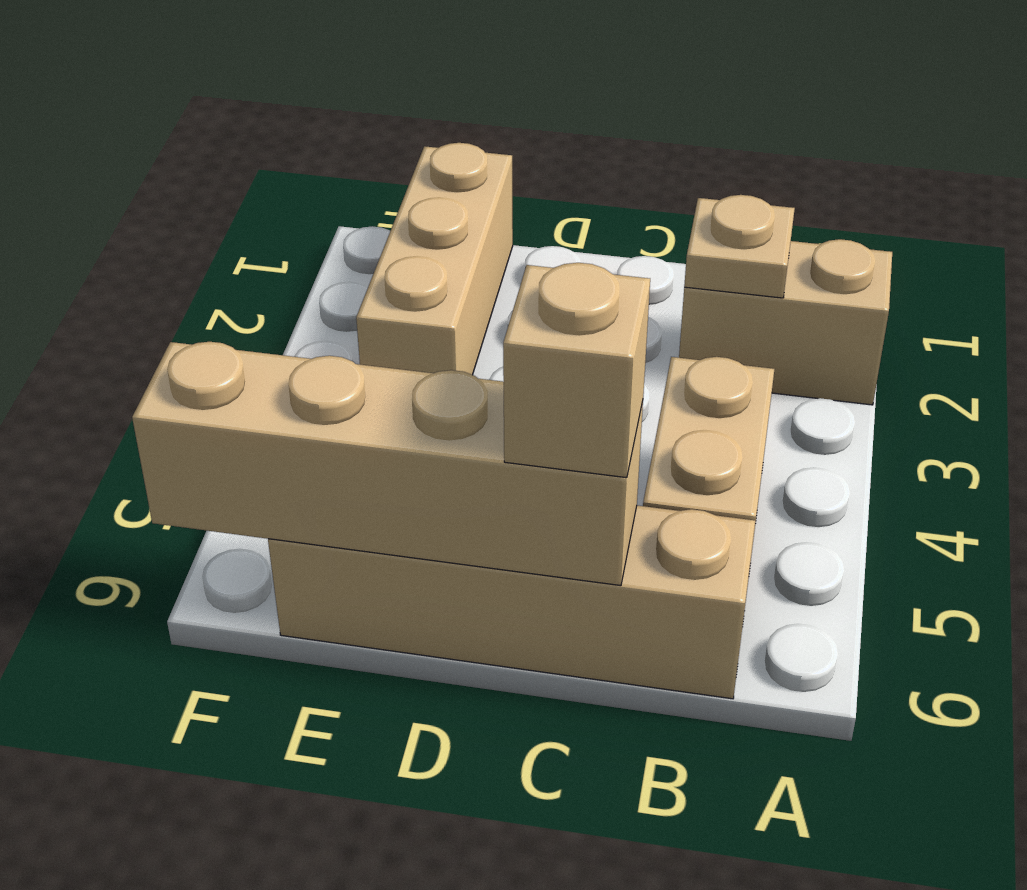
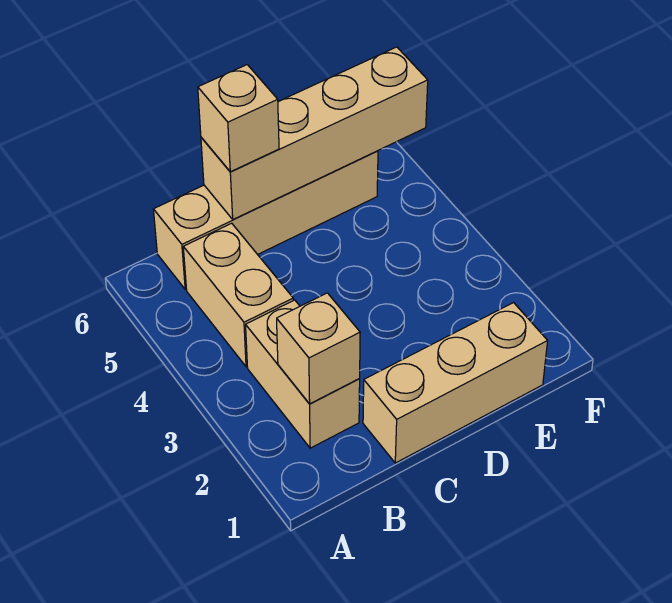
tan brick A2:B2 level 1 -> tan brick B2:B3 level 1
tan plate B2 level 2 -> tan brick B2 level 2
tan brick E1:E3 level 1 -> tan brick C1:E1 level 1

